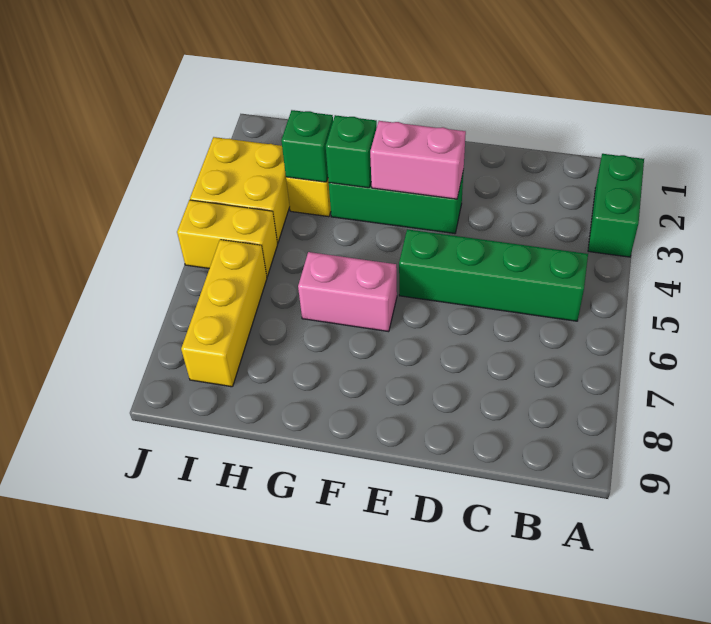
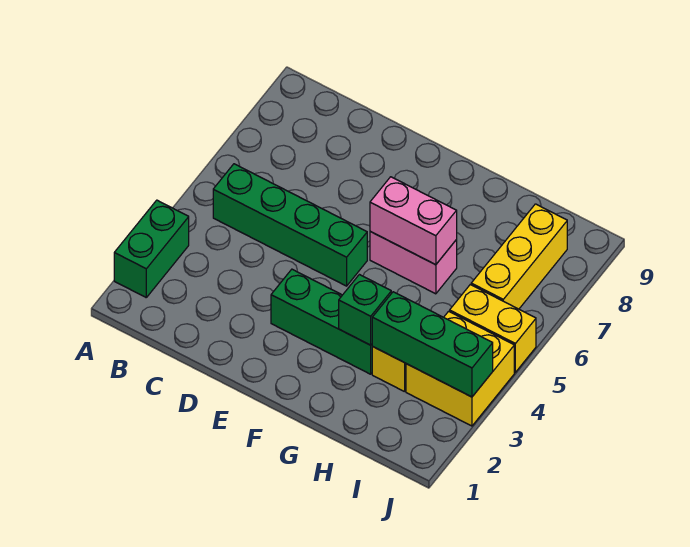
pink brick E3:F3 level 2 -> pink brick F6:G6 level 2
green brick H3 level 2 -> green brick H3:J3 level 2

